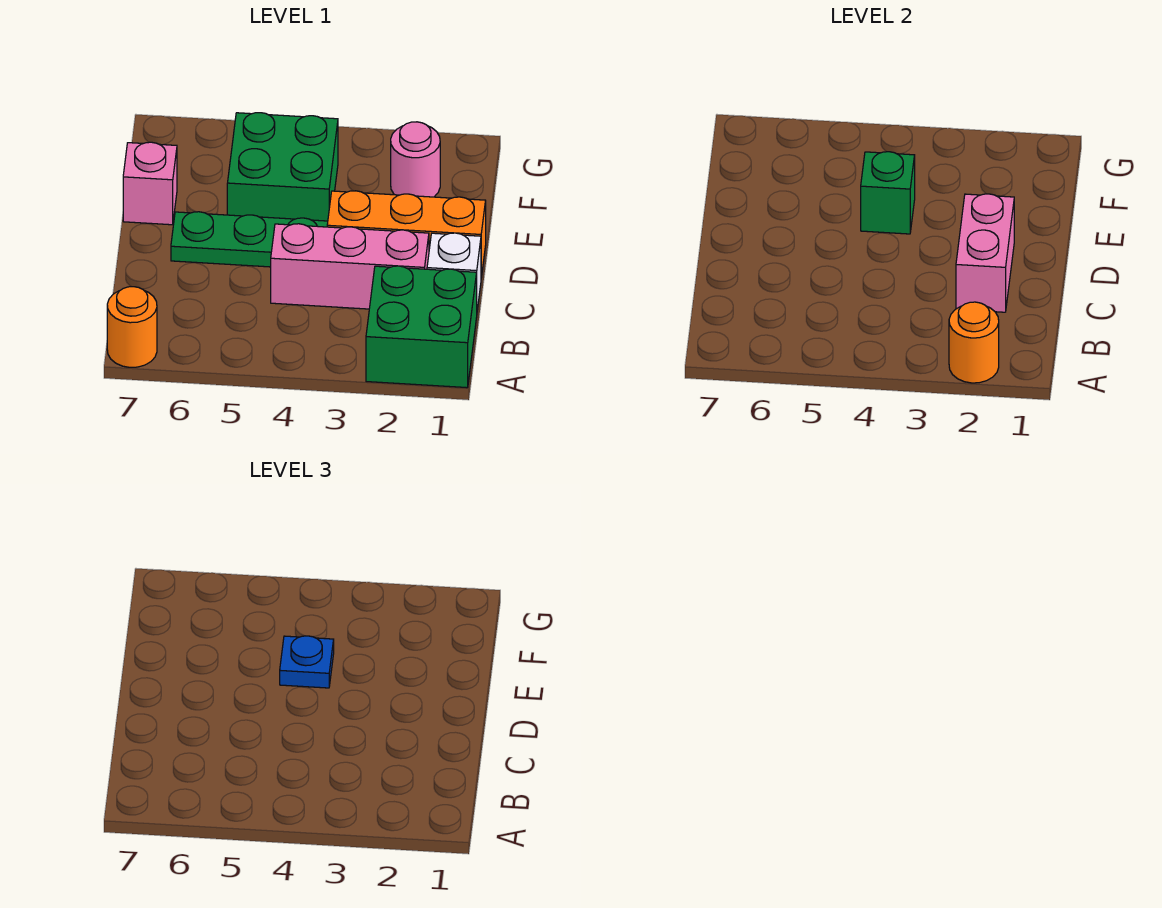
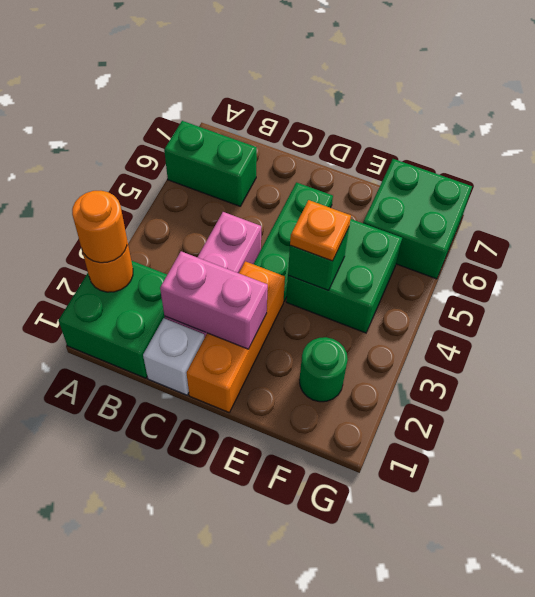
none -> green brick A6:B6 level 1
orange round brick A7 level 1 -> orange round brick A2 level 3
blue plate E4 level 3 -> orange plate E4 level 3
pink brick E7 level 1 -> none
pink round brick F2 level 1 -> green round brick F2 level 1
none -> green brick F6:G7 level 1

